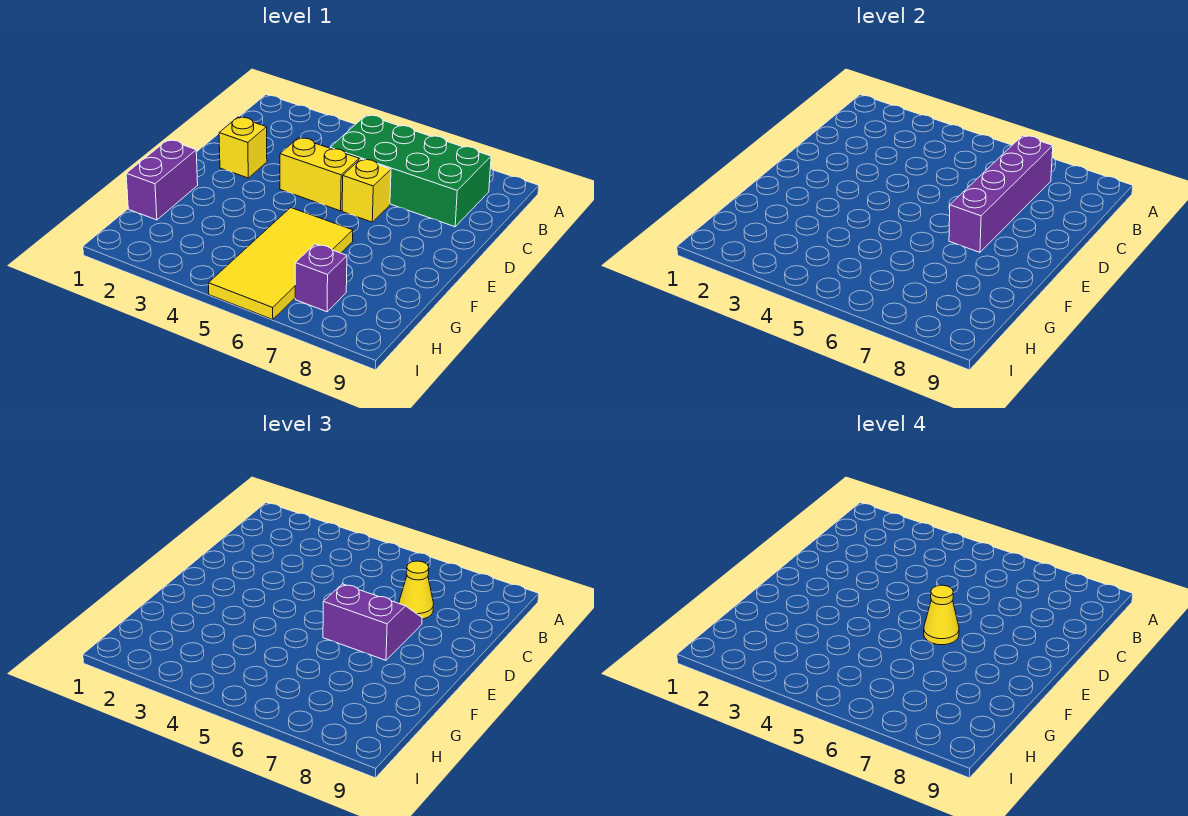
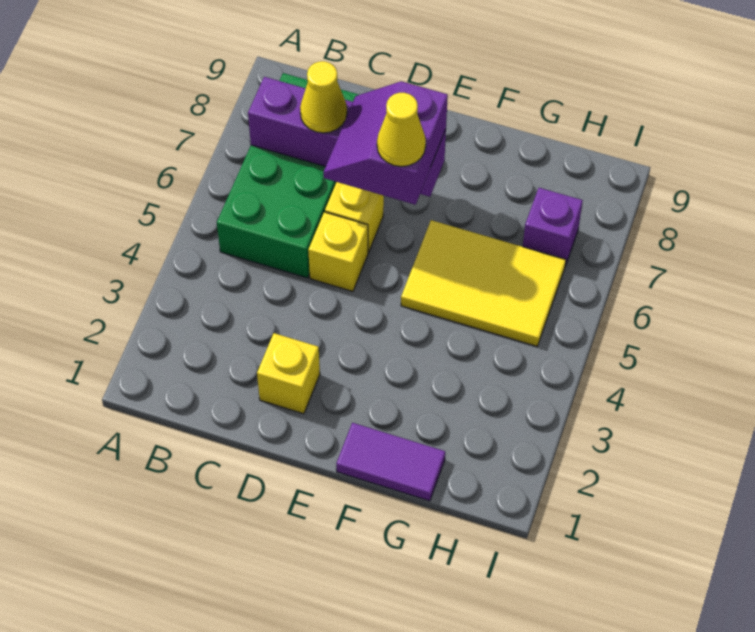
yellow brick D4:D5 level 1 -> yellow brick D5 level 1
purple brick F1:G1 level 1 -> purple tile F1:G1 level 1
yellow tile F5:I6 level 1 -> yellow tile F5:H6 level 1

